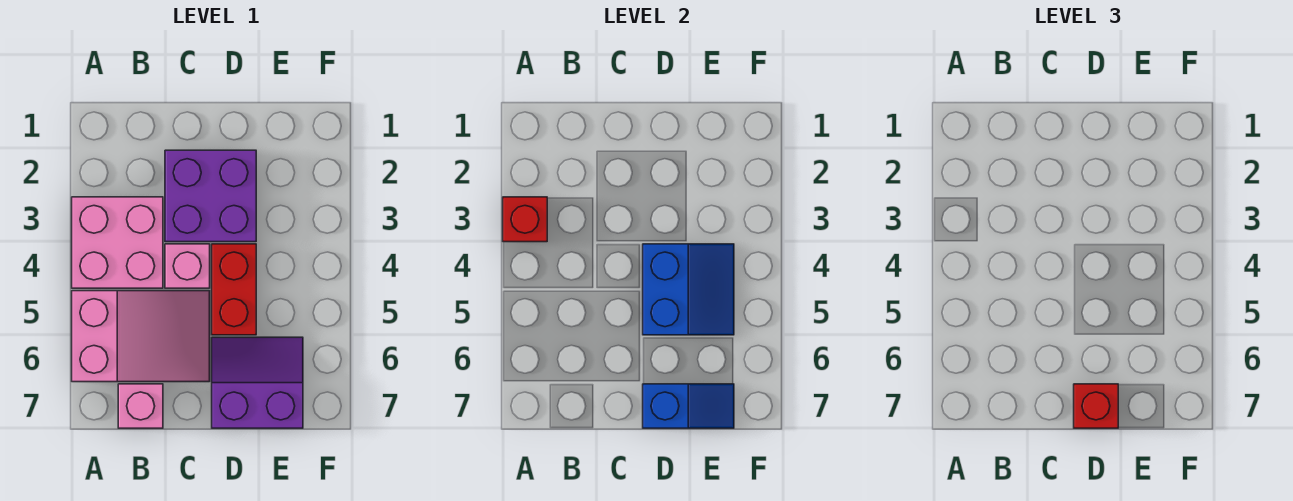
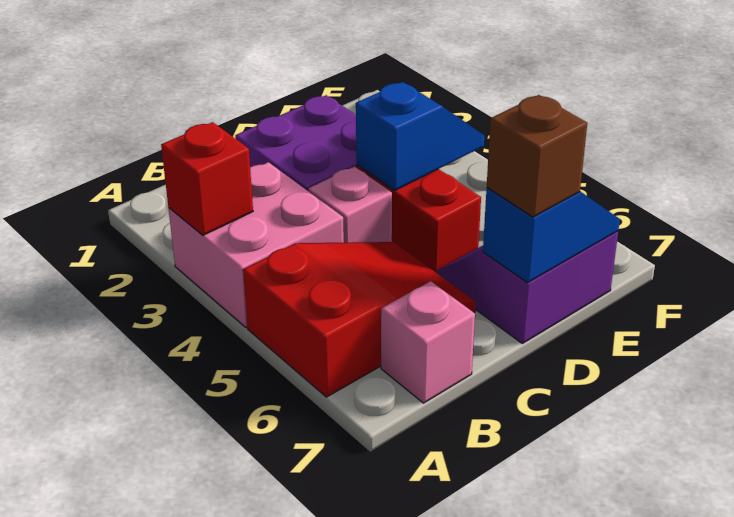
pink slope A5:C6 level 1 top A -> red slope A5:C6 level 1 top A
blue slope D4:E5 level 2 top D -> blue slope D4:E4 level 2 top D
red brick D7 level 3 -> brown brick D7 level 3

